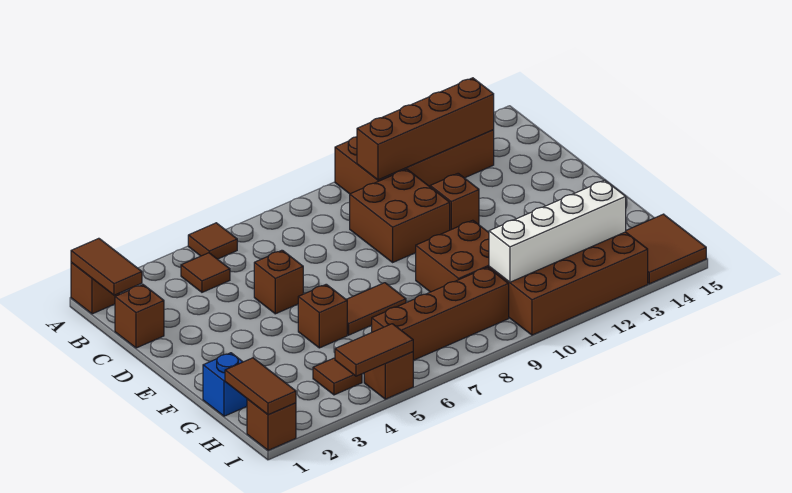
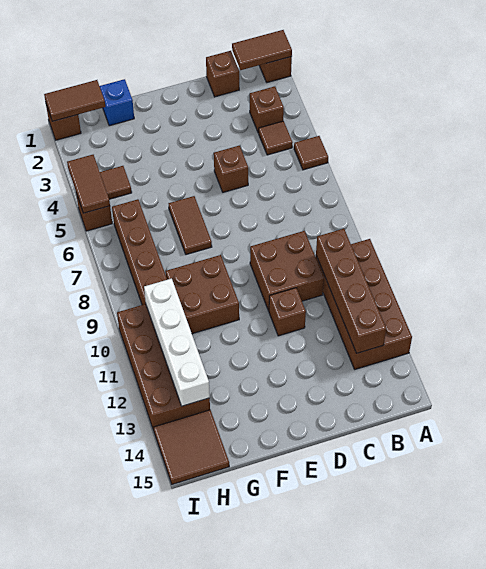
brown brick F5 level 1 -> brown brick B3 level 1

